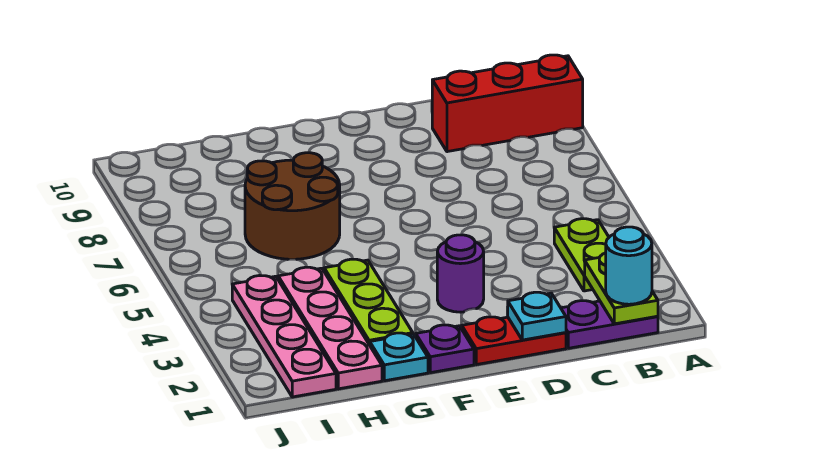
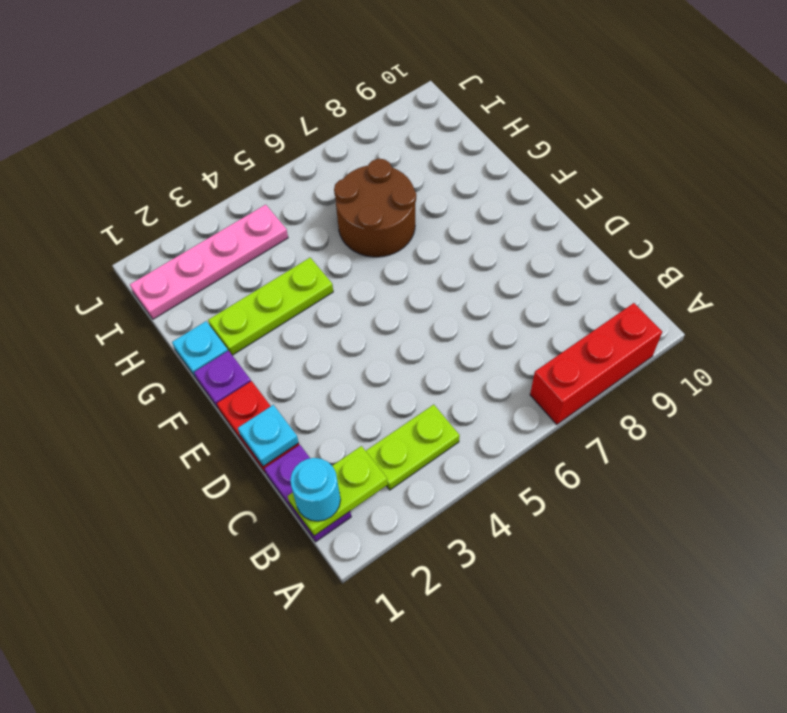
red brick A9:C9 level 1 -> red brick A7:A9 level 1
purple round brick E3 level 1 -> none
pink plate H1:H4 level 1 -> none

